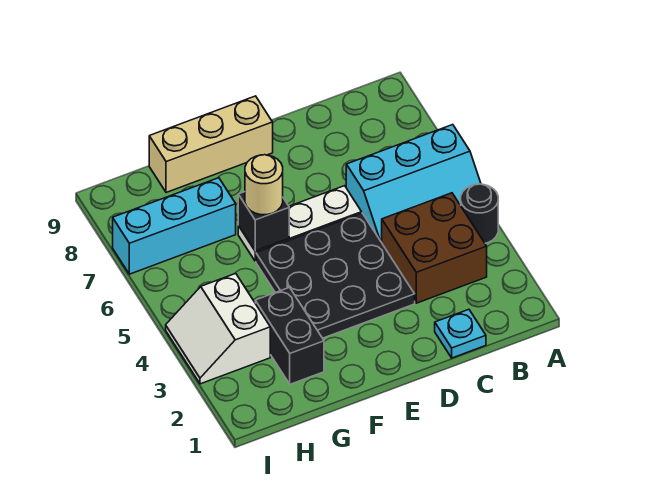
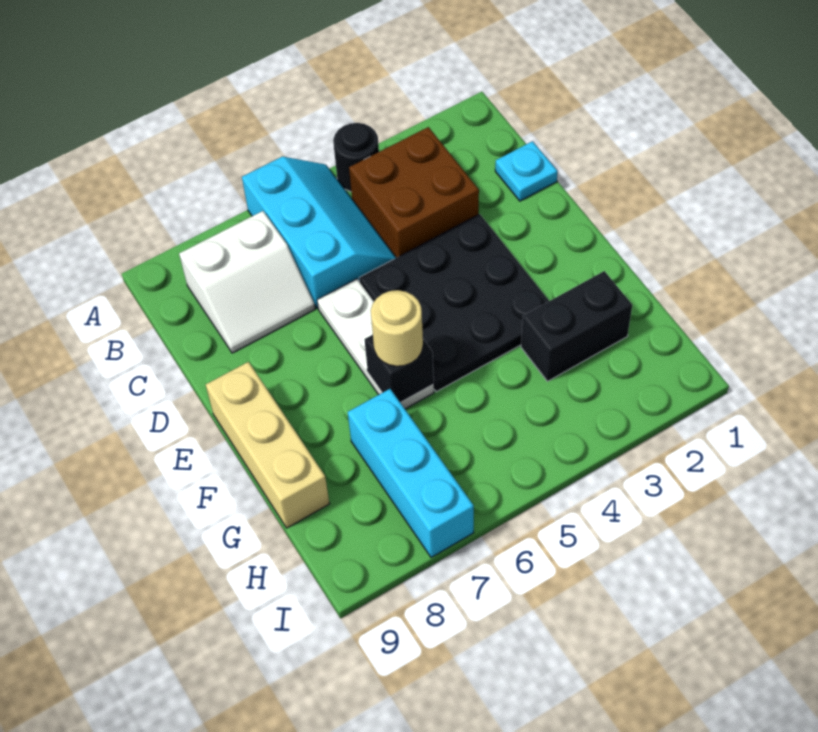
white slope H3:I4 level 1 top H -> white slope B7:C8 level 1 top B

